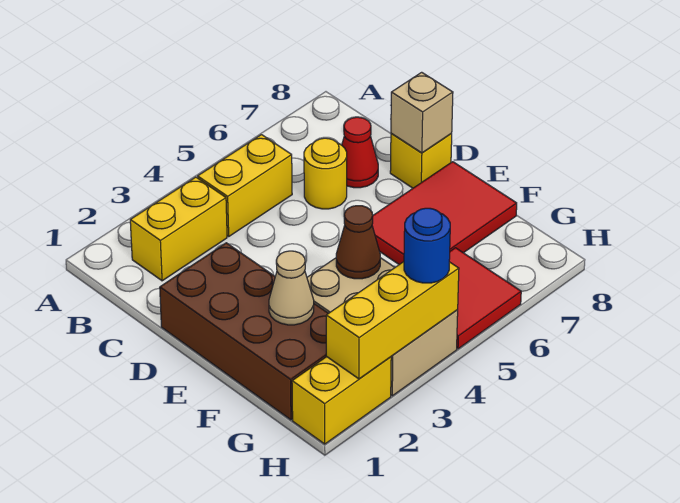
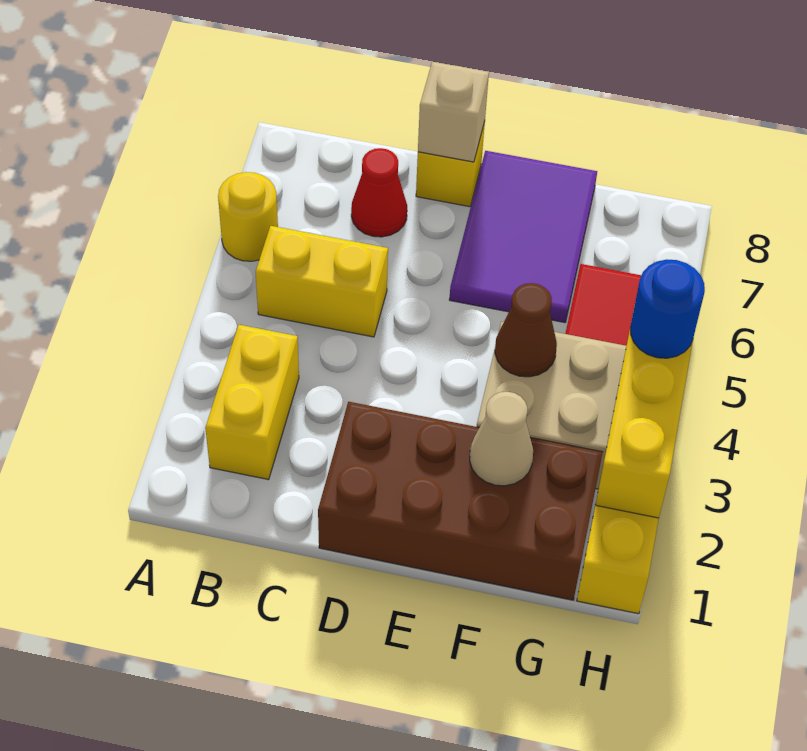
yellow brick B4:B5 level 1 -> yellow brick B5:C5 level 1
yellow round brick C6 level 1 -> yellow round brick A6 level 1
red tile E6:F8 level 1 -> purple tile E6:F8 level 1

